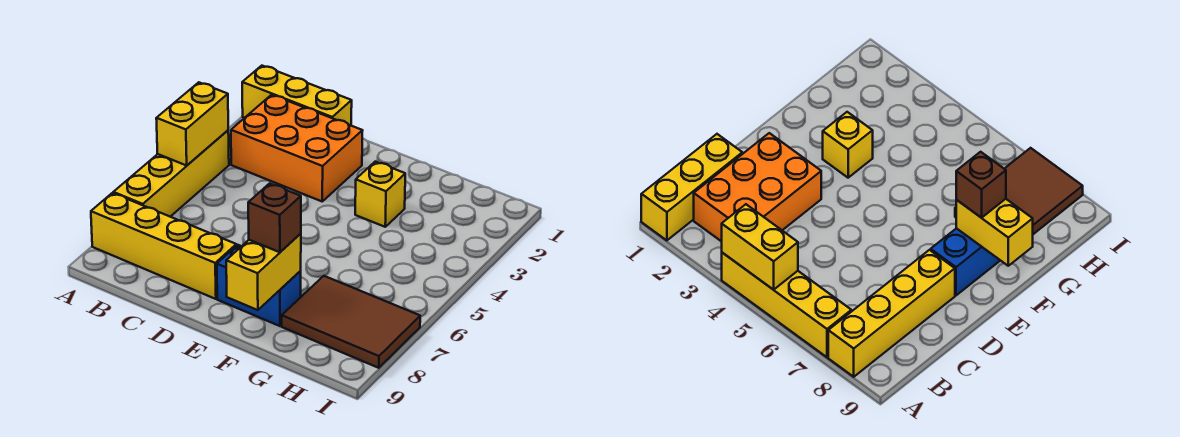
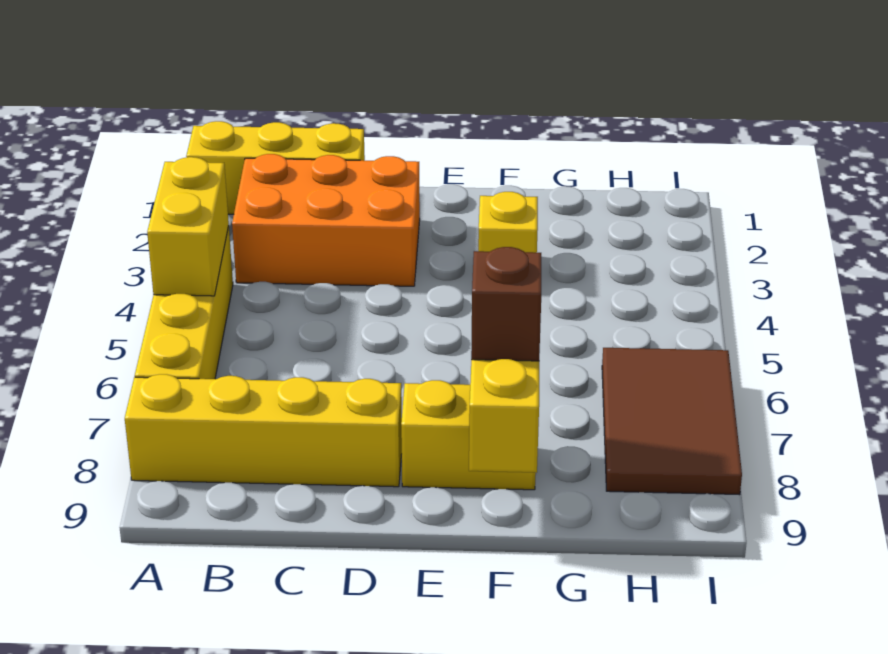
blue brick E8:F8 level 1 -> yellow brick E8:F8 level 1
brown tile G7:I8 level 1 -> brown tile H6:I8 level 1

